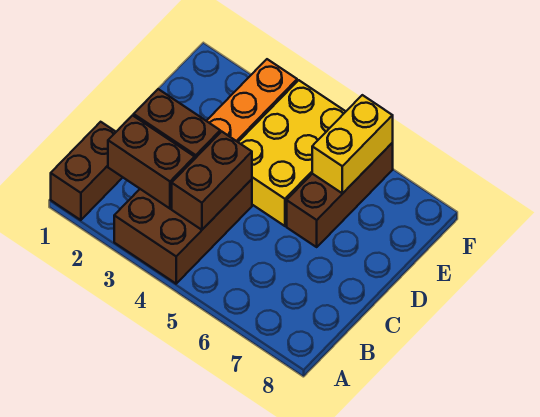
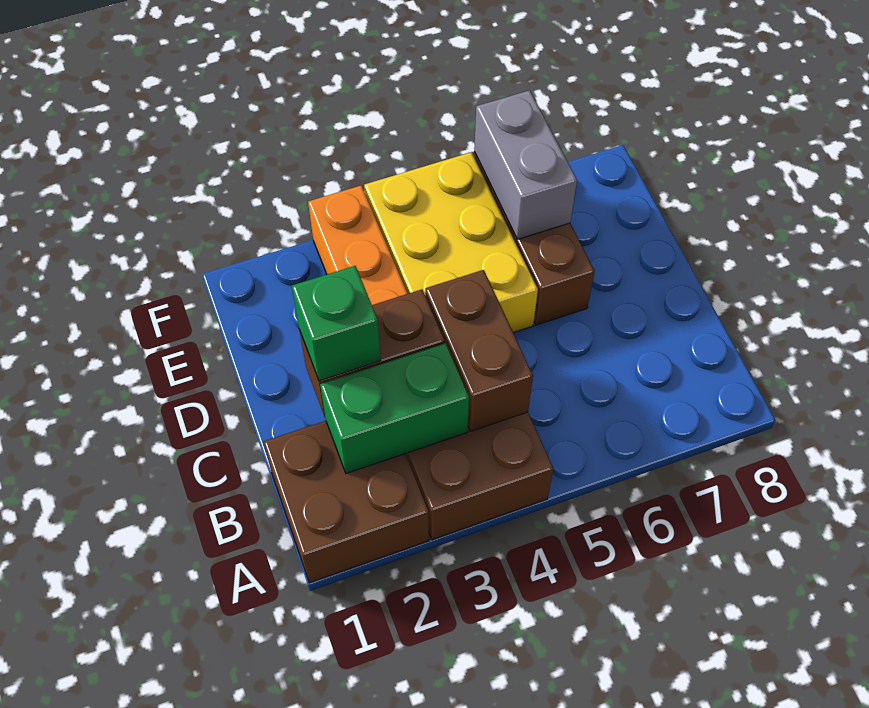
brown brick A1:B1 level 1 -> brown brick A1:B2 level 1
brown brick B2:B3 level 2 -> green brick B2:B3 level 2
none -> green brick C2 level 3
yellow brick E6:F6 level 2 -> grey brick E6:F6 level 2

